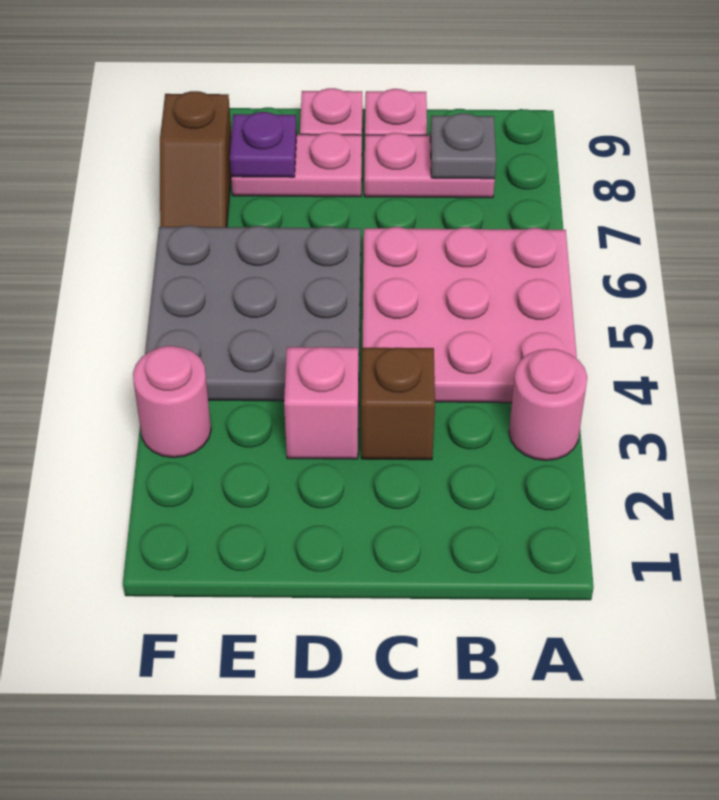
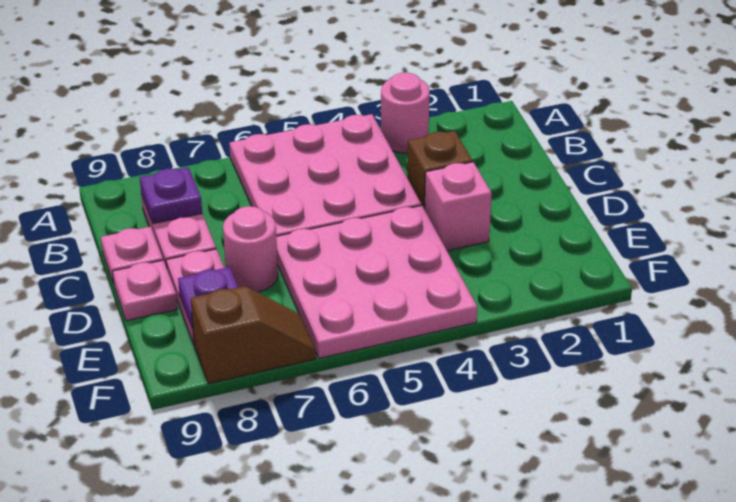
grey plate B8 level 2 -> purple plate B8 level 2
grey plate D4:F6 level 1 -> pink plate D4:F6 level 1
pink round brick F3 level 1 -> pink round brick D7 level 1

